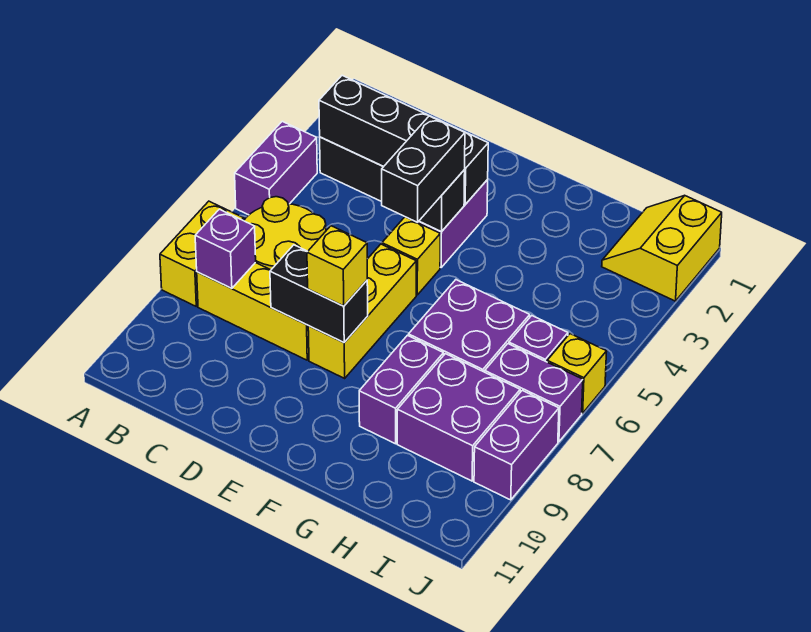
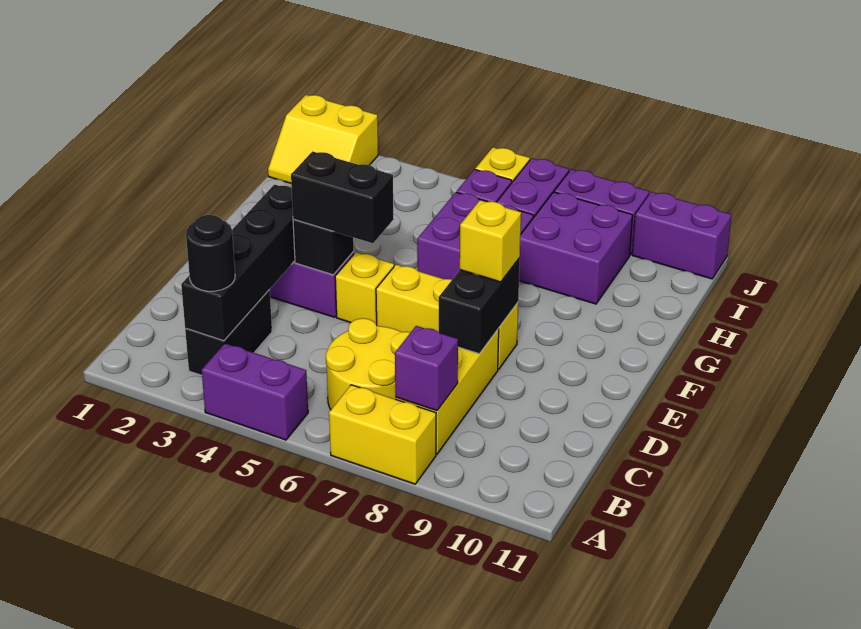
none -> black round brick B3 level 3
purple brick G8:G9 level 1 -> purple brick J10:J11 level 1

